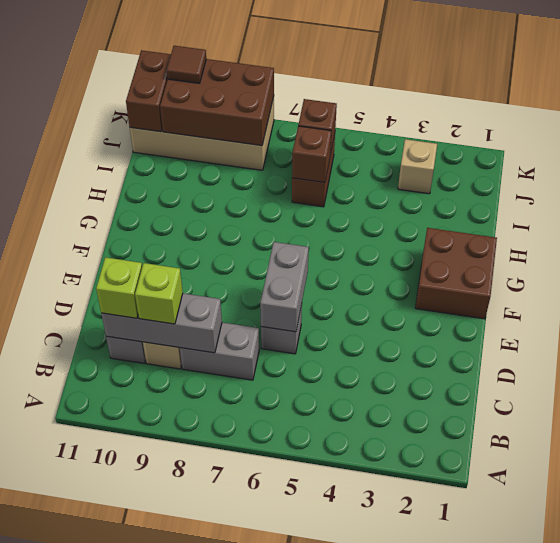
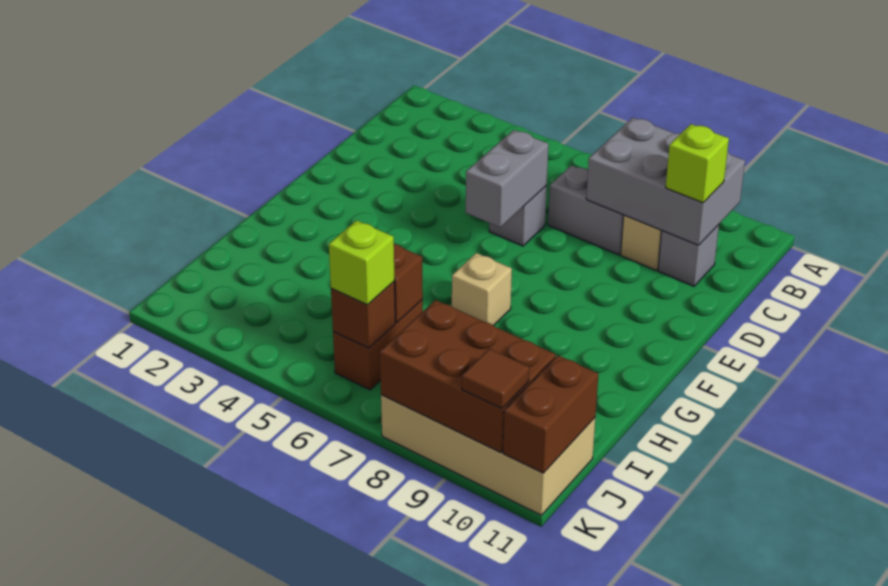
grey brick C8:C10 level 2 -> grey brick B8:C10 level 2
lime brick C9 level 3 -> lime brick J6 level 3
brown brick F1:G2 level 1 -> none
tan brick J3 level 1 -> tan brick G7 level 1

